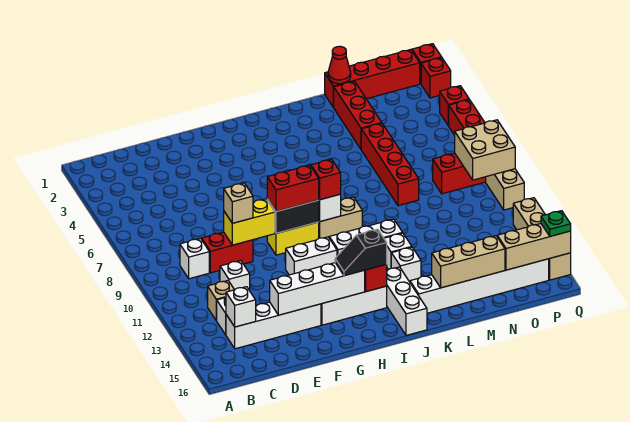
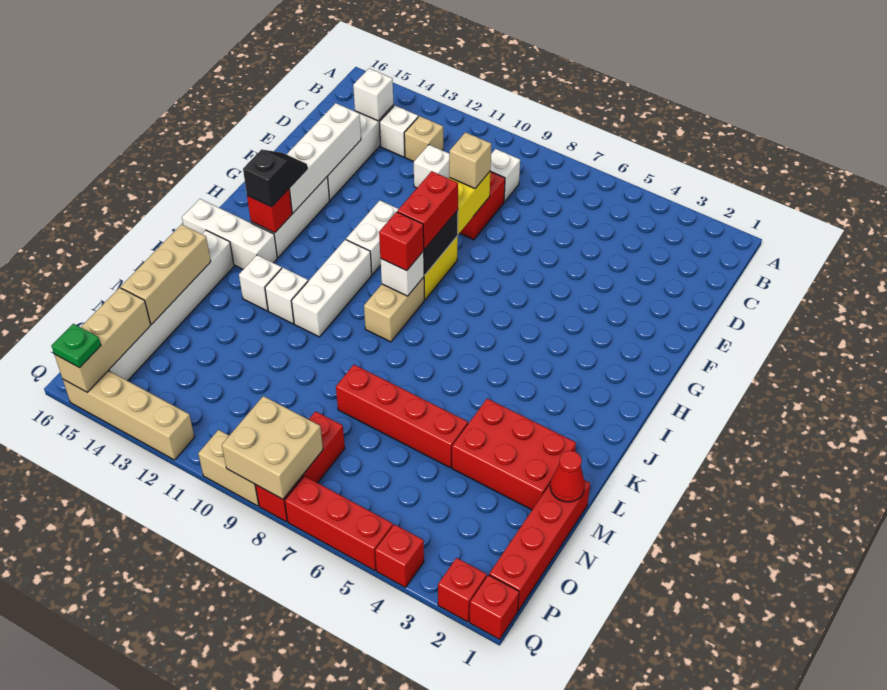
red brick M2:M4 level 1 -> red brick L2:M4 level 1

